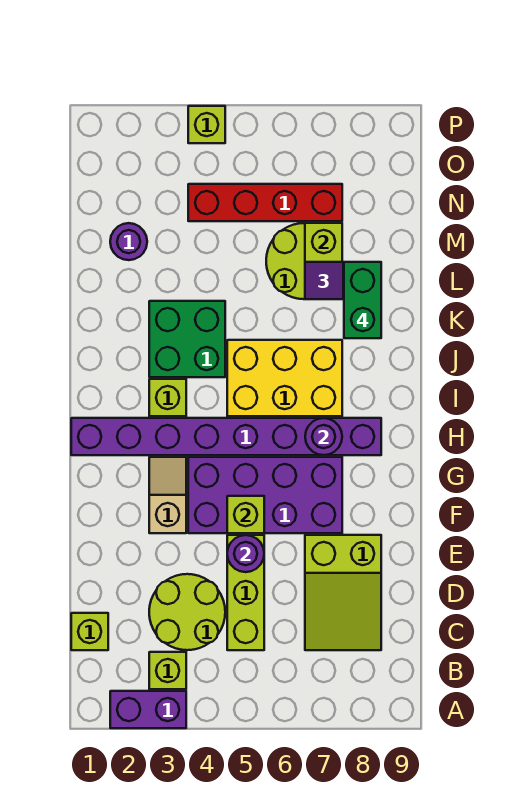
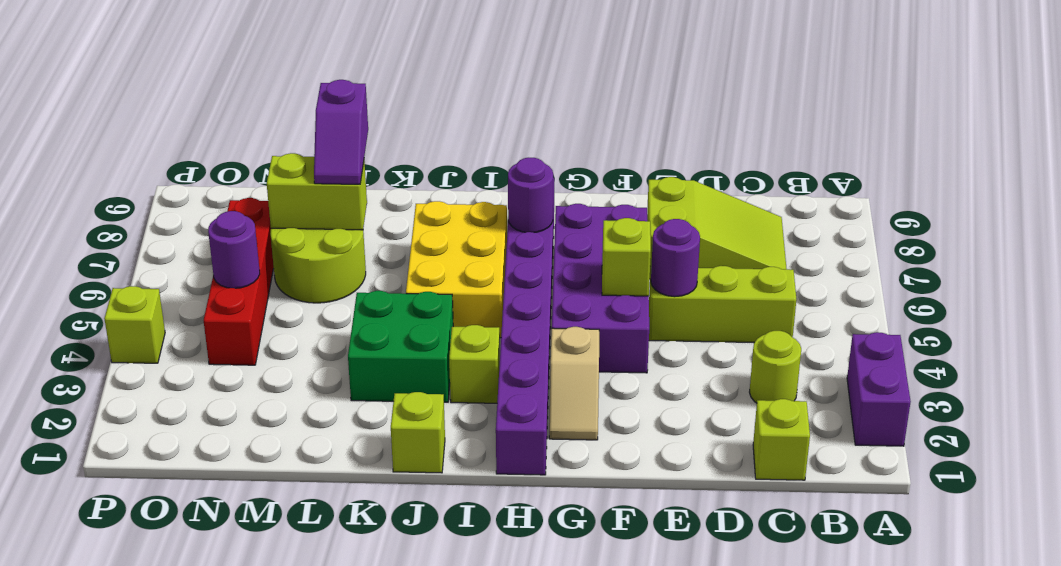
lime brick B3 level 1 -> lime brick J1 level 1
lime round brick C3:D4 level 1 -> lime round brick C3 level 1
tan slope F3:G3 level 1 top F -> tan slope G2:G3 level 1 top 3
green brick K8:L8 level 4 -> none
purple round brick M2 level 1 -> purple round brick N5 level 2

